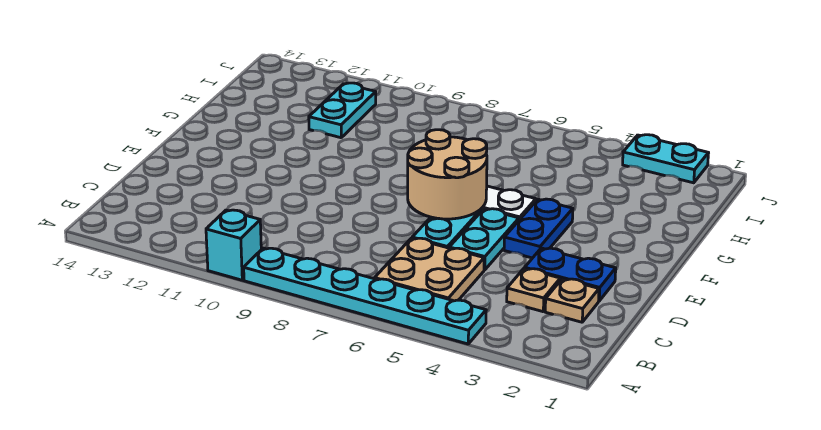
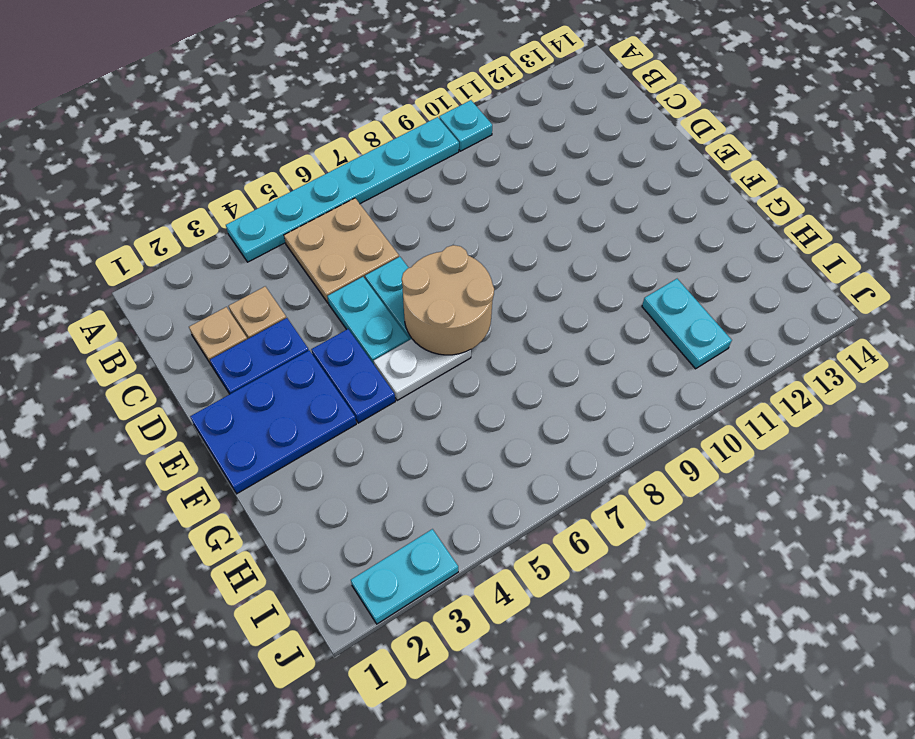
cyan brick A10 level 1 -> cyan plate A10 level 1
none -> blue plate E1:F3 level 1

